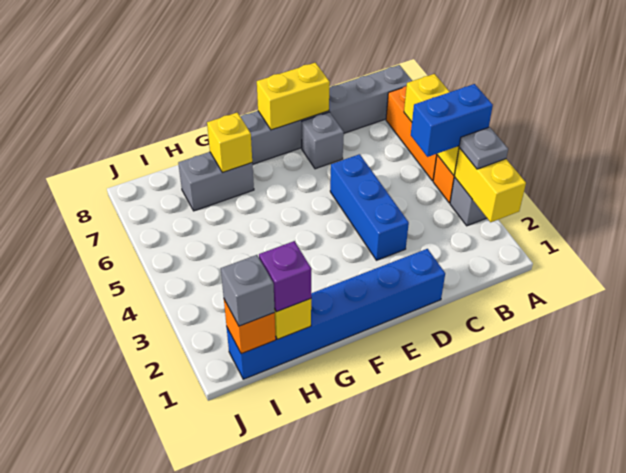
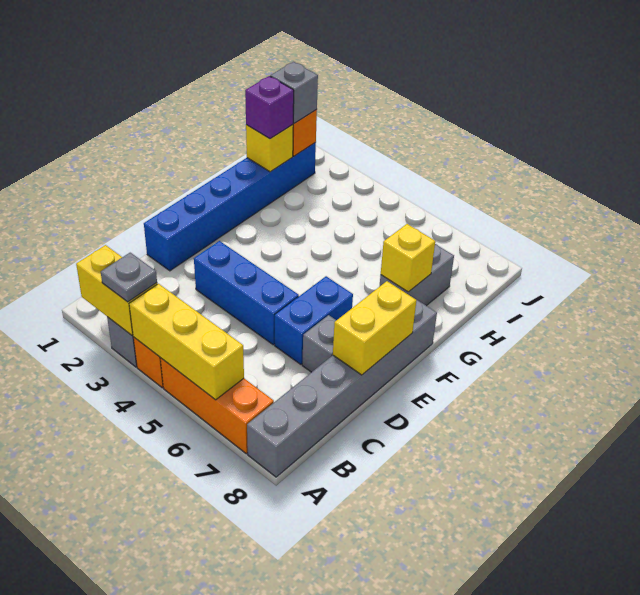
blue brick A4:B4 level 3 -> blue brick D6:E6 level 1

